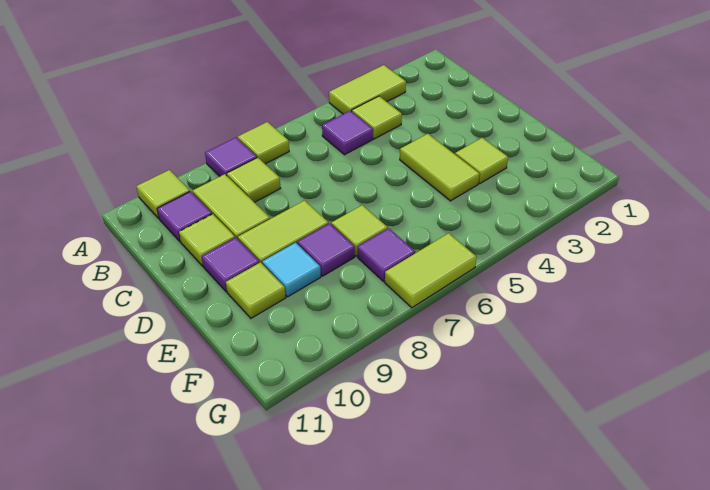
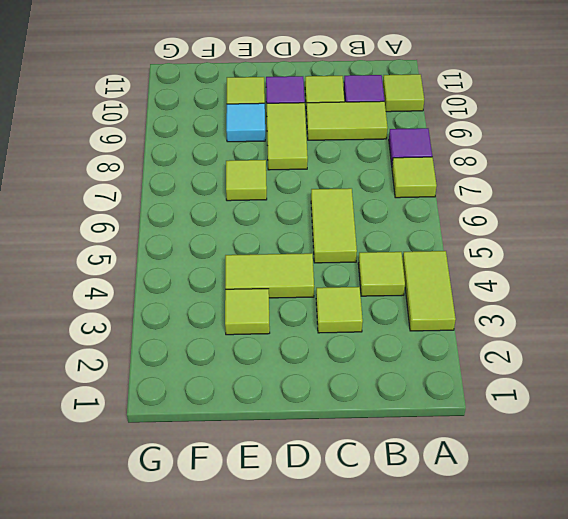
purple tile B5 level 1 -> none
lime tile B8 level 1 -> lime tile C3 level 1
purple tile E8 level 1 -> none
purple tile F7 level 1 -> none
lime tile G6:G7 level 1 -> lime tile C5:C6 level 1

